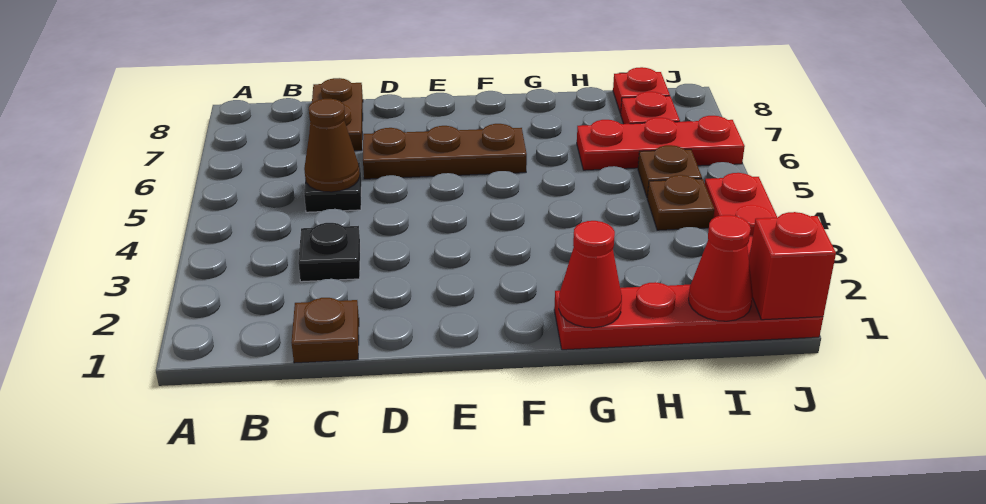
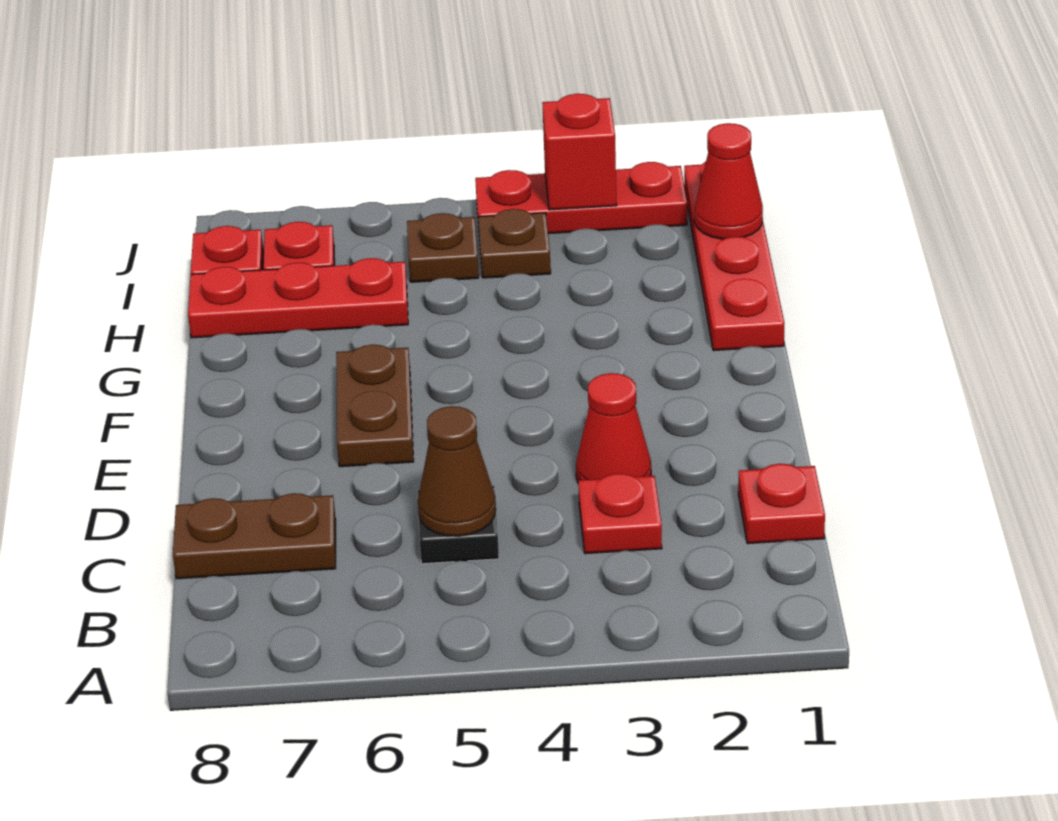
brown plate C1 level 1 -> red plate C1 level 1
black plate C3 level 1 -> red plate C3 level 1
brown plate D6:F6 level 1 -> brown plate E6:F6 level 1
red cone G1 level 2 -> red cone D3 level 1
red plate H6:J6 level 1 -> red plate H6:H8 level 1
red brick J1 level 2 -> red brick J3 level 2

